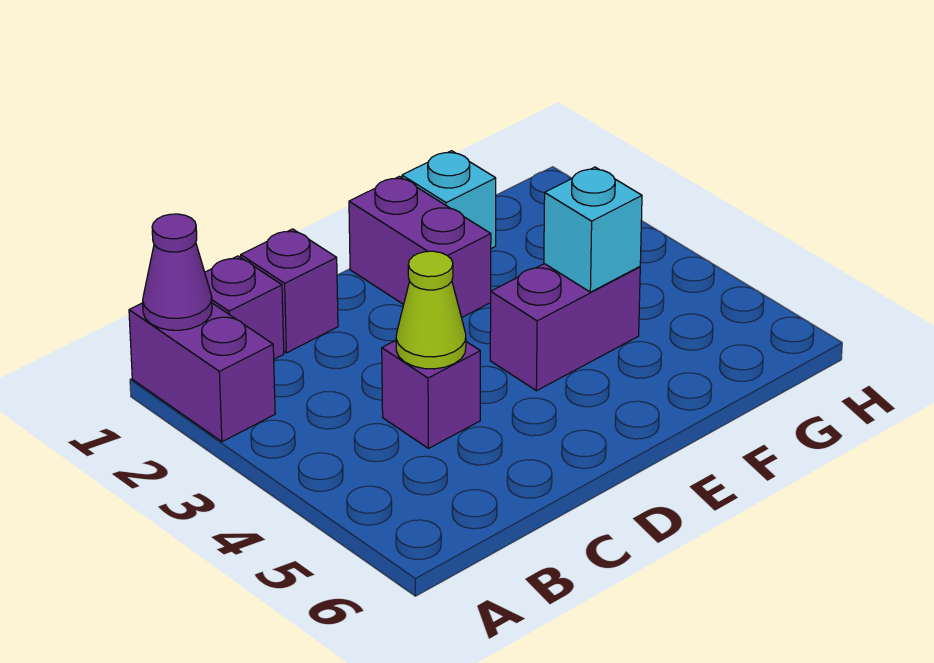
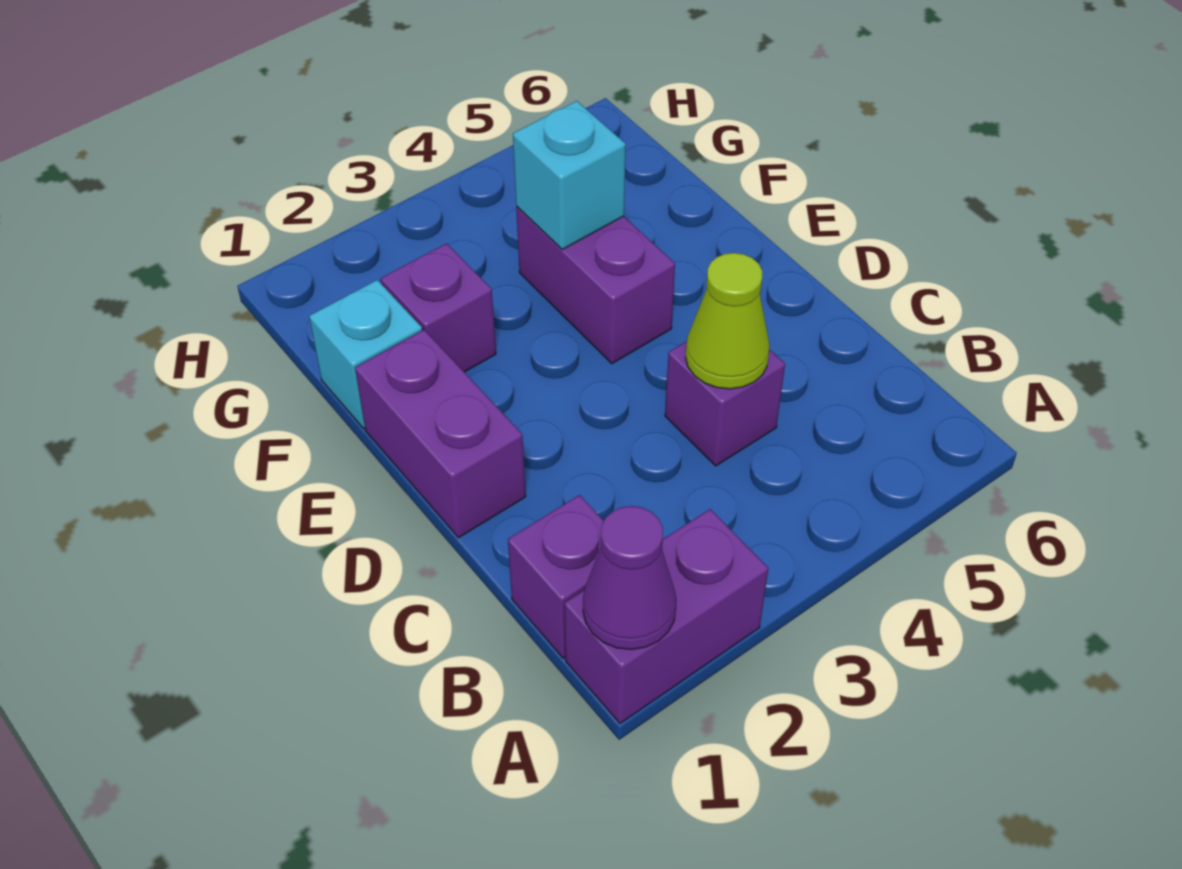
purple brick C1 level 1 -> purple brick F2 level 1
purple brick E1:E2 level 1 -> purple brick D1:E1 level 1

